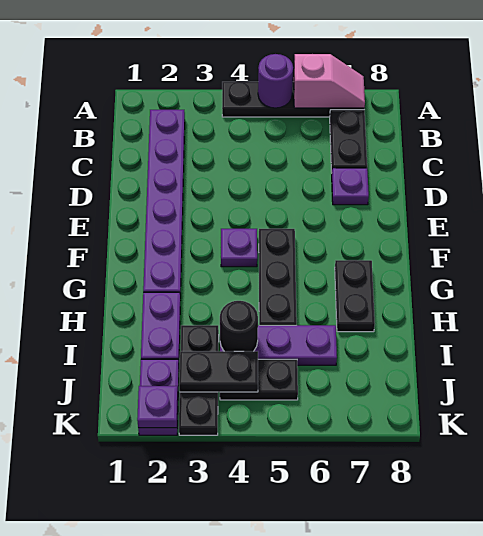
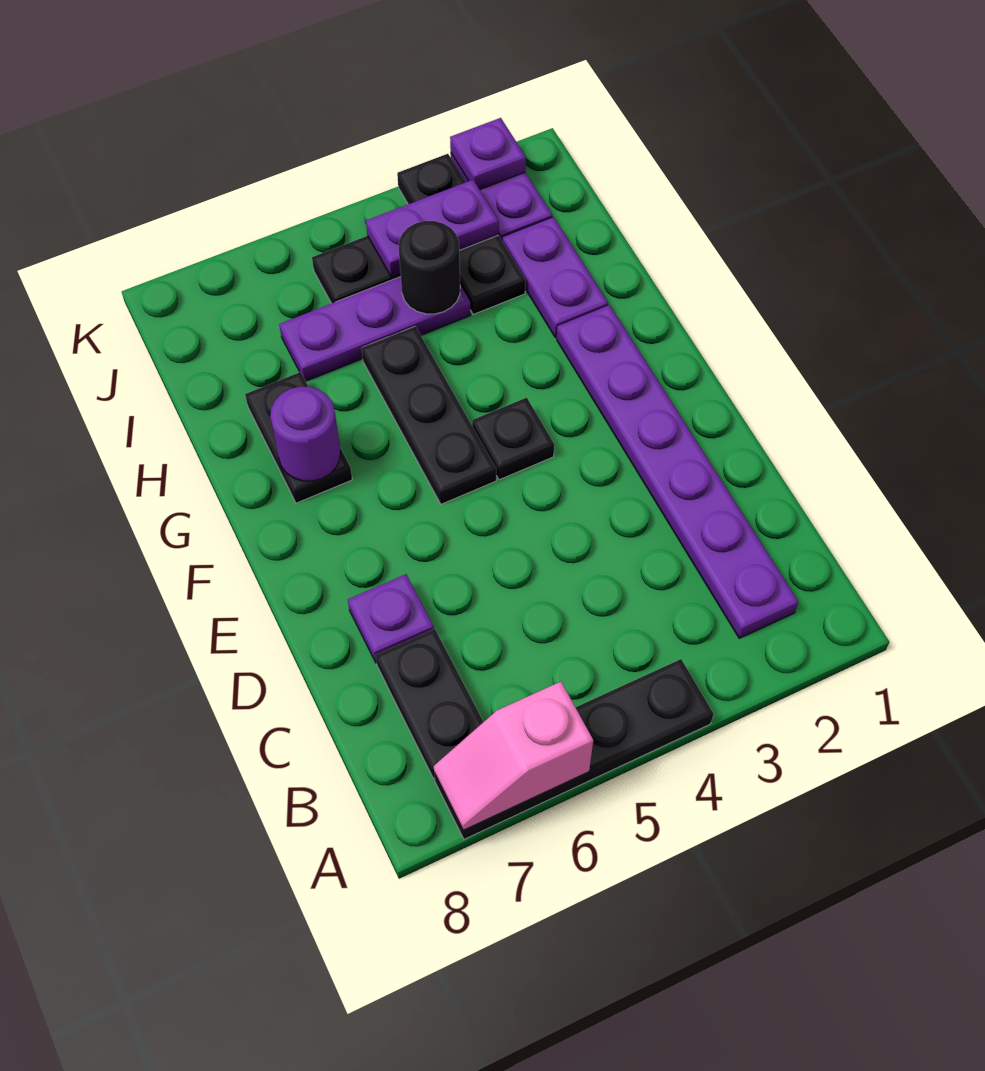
purple round brick A5 level 2 -> purple round brick G7 level 2
purple plate F4 level 1 -> black plate F4 level 1
black plate J3:J4 level 2 -> purple plate J3:J4 level 2

